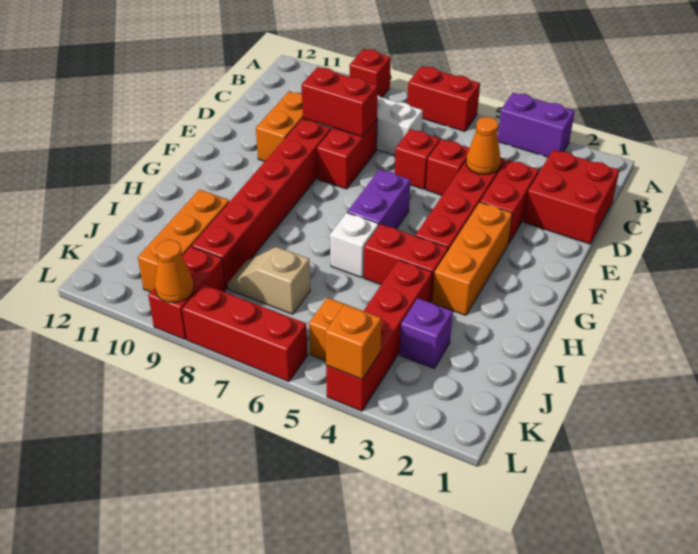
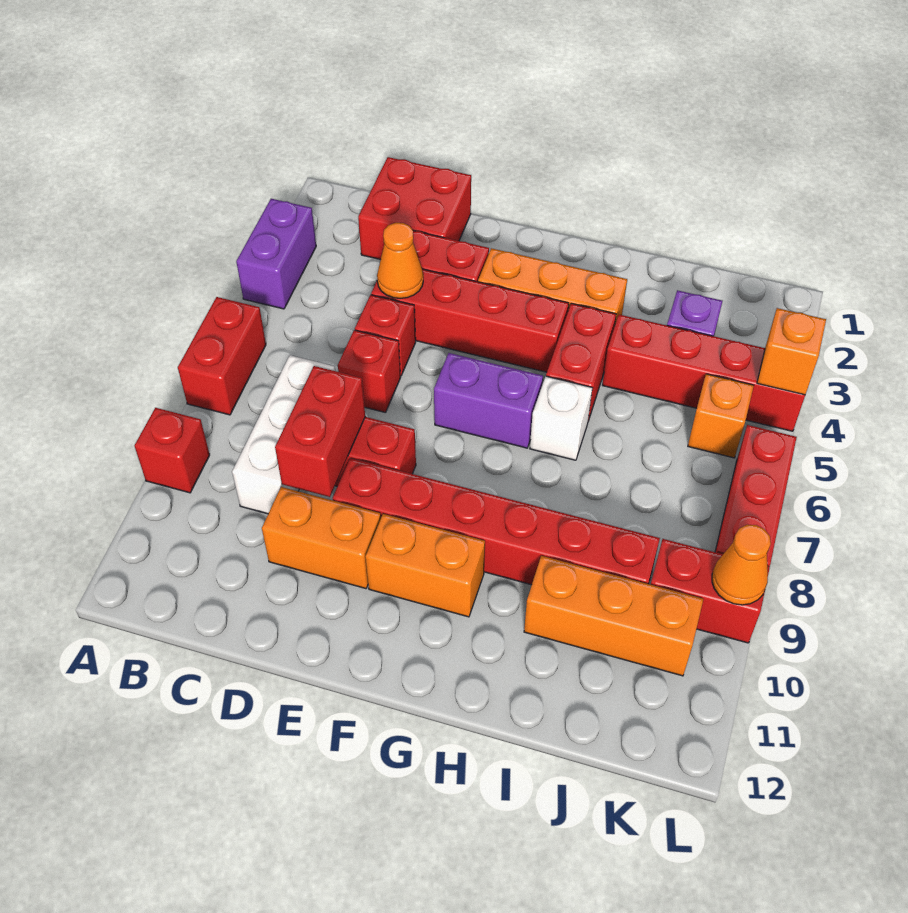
none -> orange brick F10:G10 level 1
tan slope J7:J8 level 1 top 7 -> none

